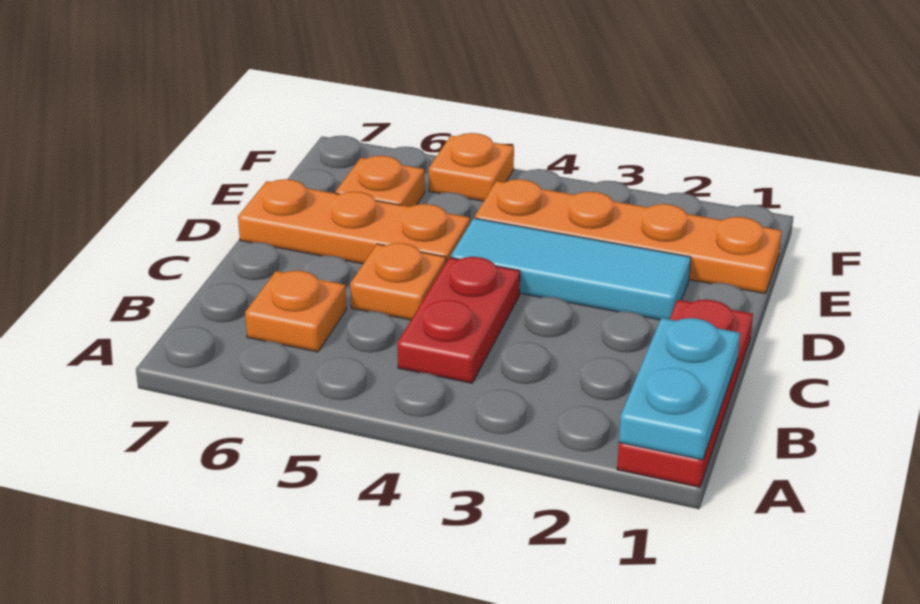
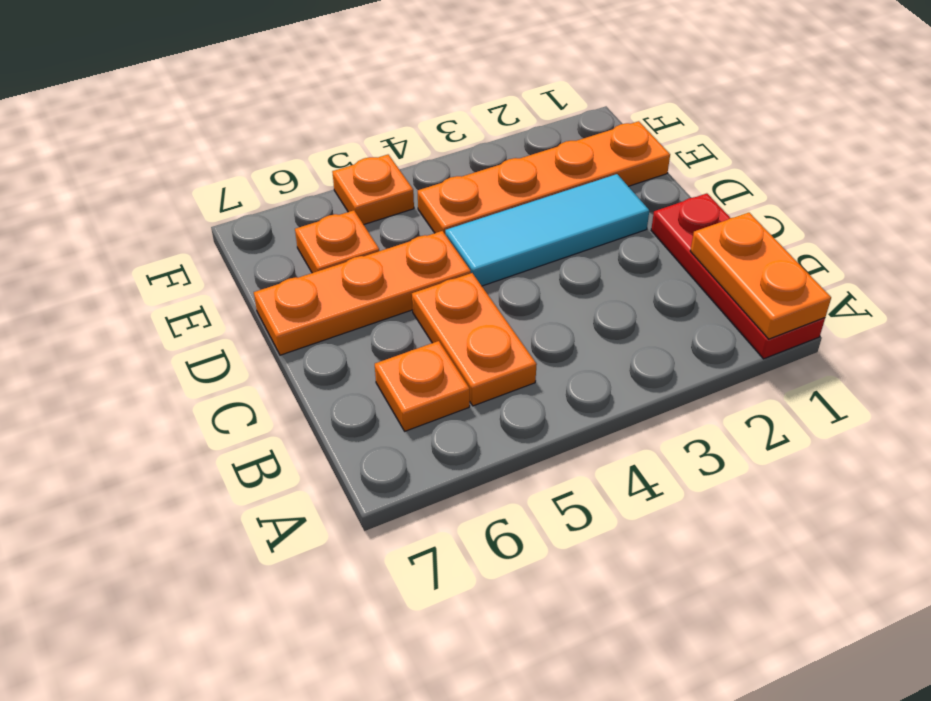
cyan plate A1:B1 level 2 -> orange plate A1:B1 level 2
red plate B4:C4 level 1 -> none
orange plate C5 level 1 -> orange plate B5:C5 level 1

